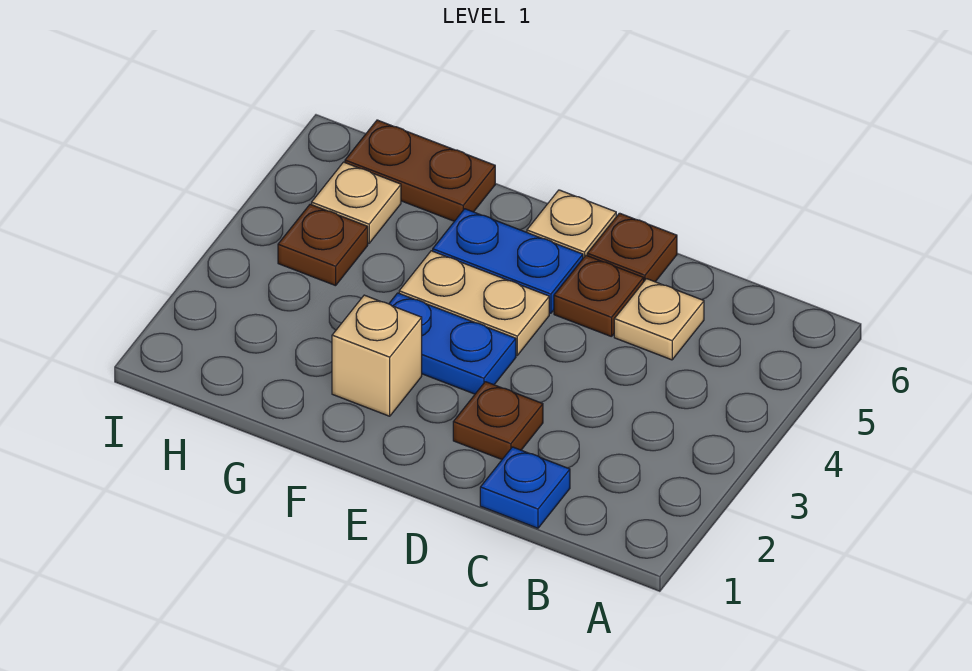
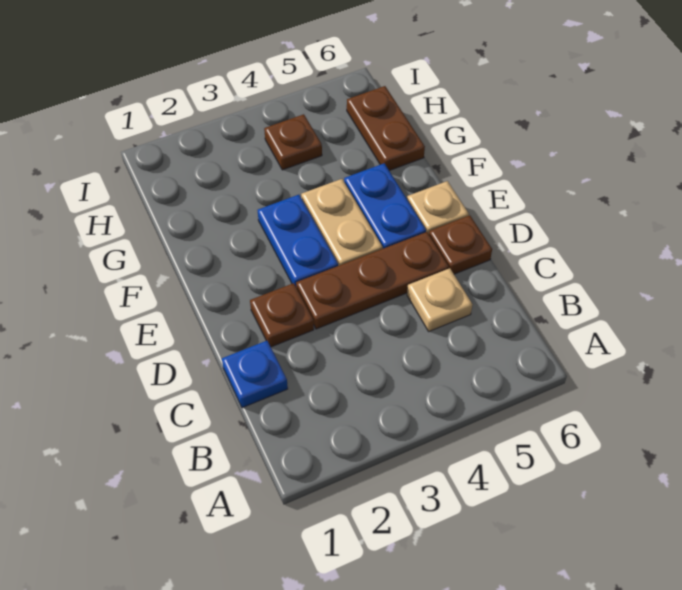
brown plate D5 level 1 -> brown plate D3:D5 level 1
tan brick F2 level 1 -> none
tan plate H5 level 1 -> none

